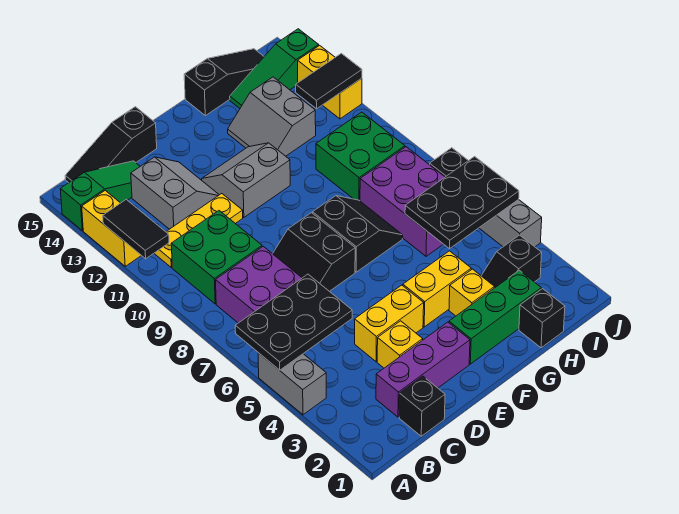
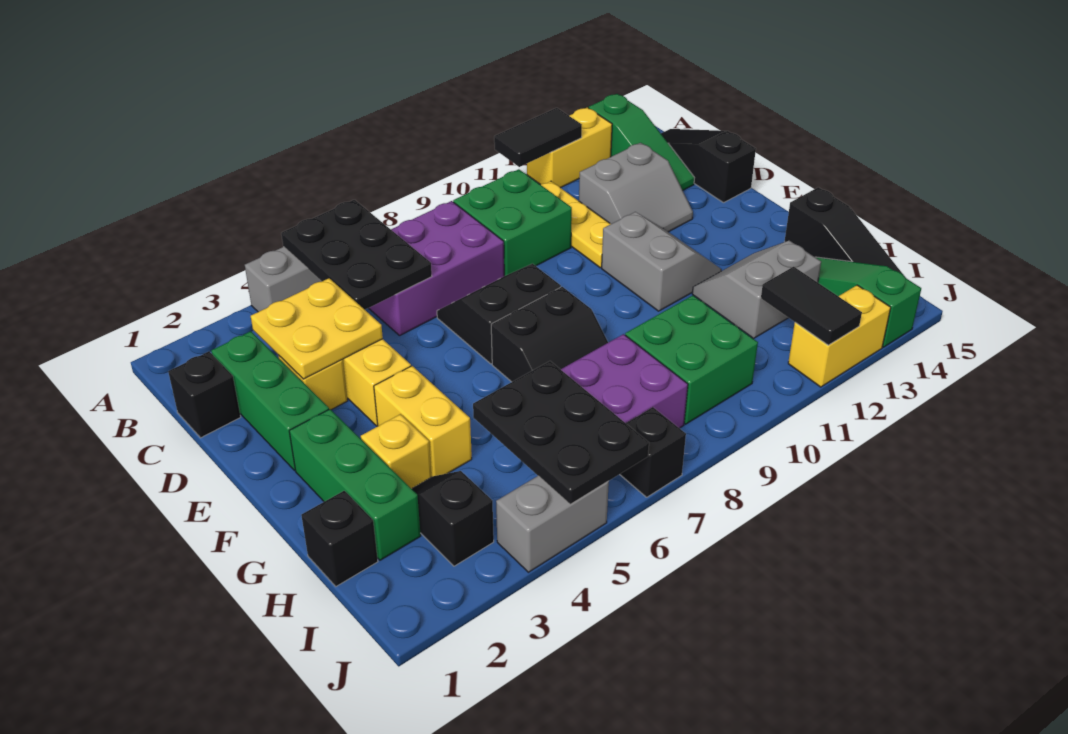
purple brick C2:E2 level 1 -> green brick C2:E2 level 1
none -> yellow plate C3:D4 level 2

